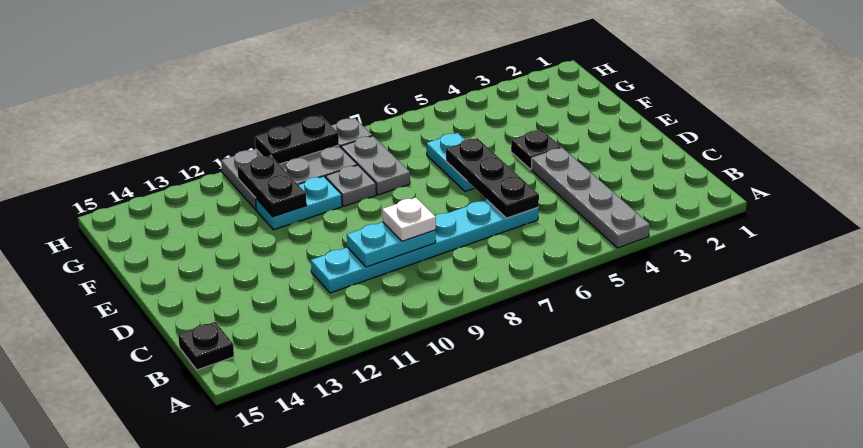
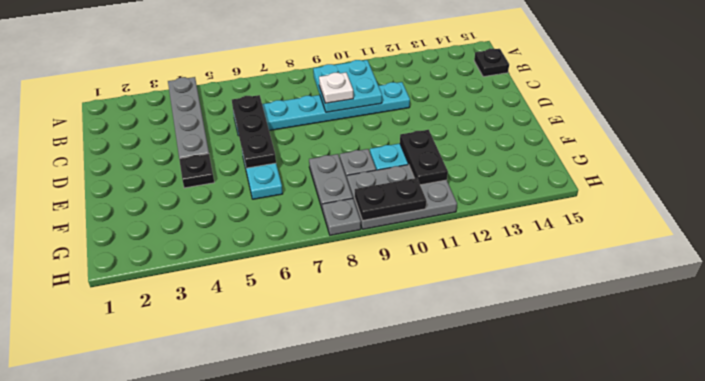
cyan plate C9:C10 level 2 -> cyan plate B9:C10 level 2

